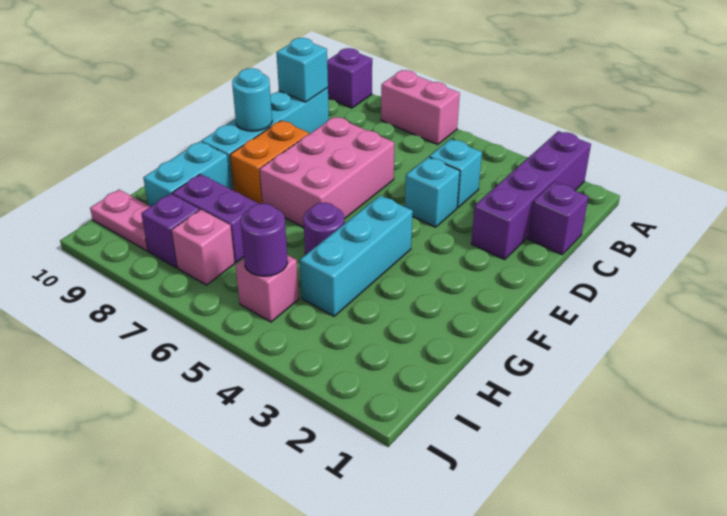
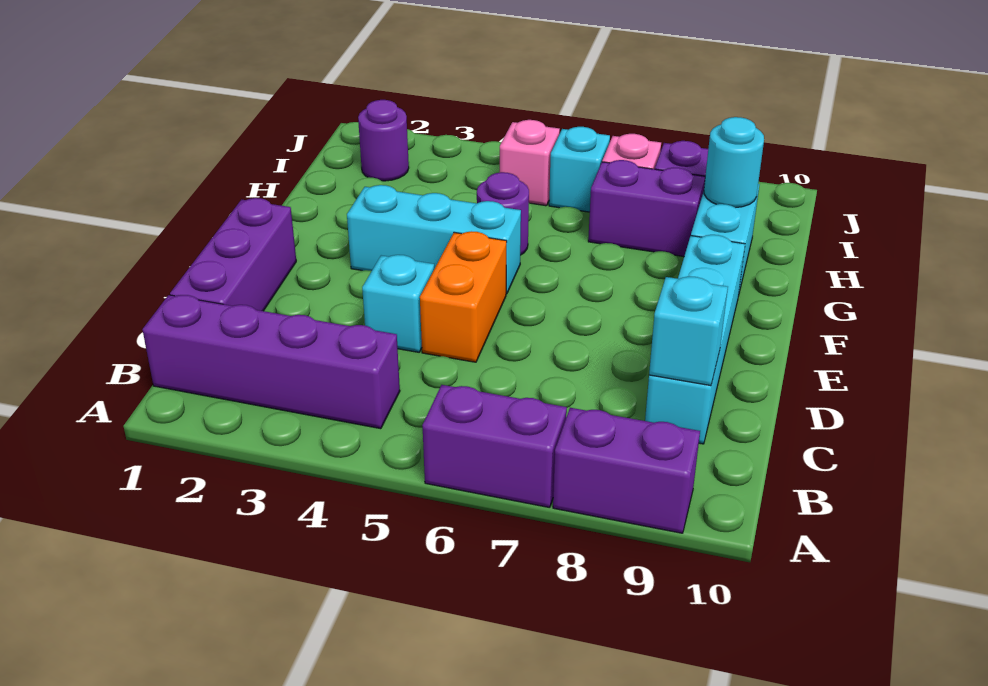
purple brick A2:D2 level 1 -> purple brick B1:B4 level 1
pink brick A6:A7 level 1 -> purple brick A6:A7 level 1
purple brick A9 level 1 -> purple brick A8:A9 level 1
purple brick C1 level 1 -> purple brick C1:E1 level 1
cyan brick C4 level 1 -> cyan brick I6 level 1
pink brick D6:F7 level 1 -> none
orange brick E8:F8 level 1 -> orange brick D5:E5 level 1
cyan round brick E9 level 2 -> cyan round brick H9 level 2
cyan brick F4:H4 level 1 -> cyan brick F3:F5 level 1
purple round brick I5 level 2 -> purple round brick I2 level 1
pink plate I9:I10 level 1 -> none

